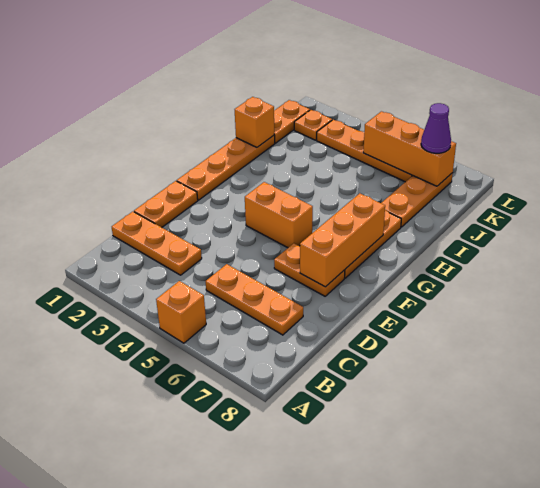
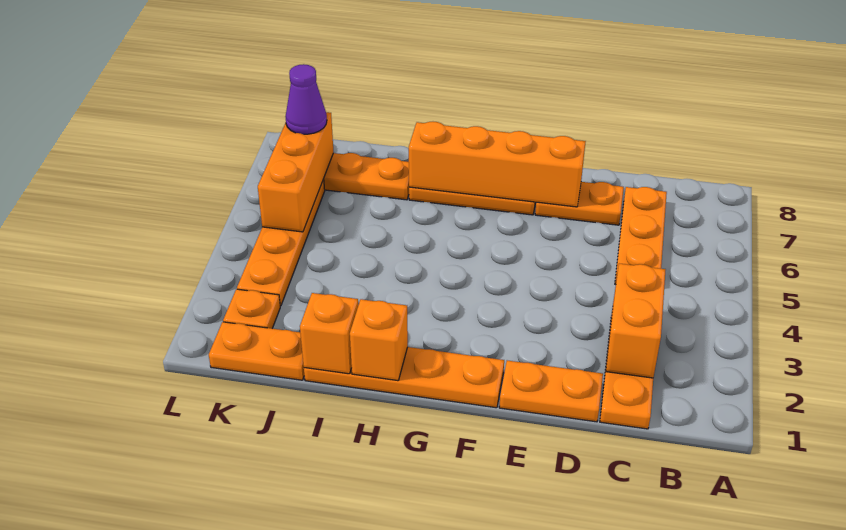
orange brick A5 level 1 -> orange brick H1 level 2
orange plate E6:E7 level 1 -> orange plate D7:E7 level 1
orange brick E7:G7 level 2 -> orange brick E7:H7 level 2
orange brick F4:F5 level 1 -> orange brick C2:C3 level 2

